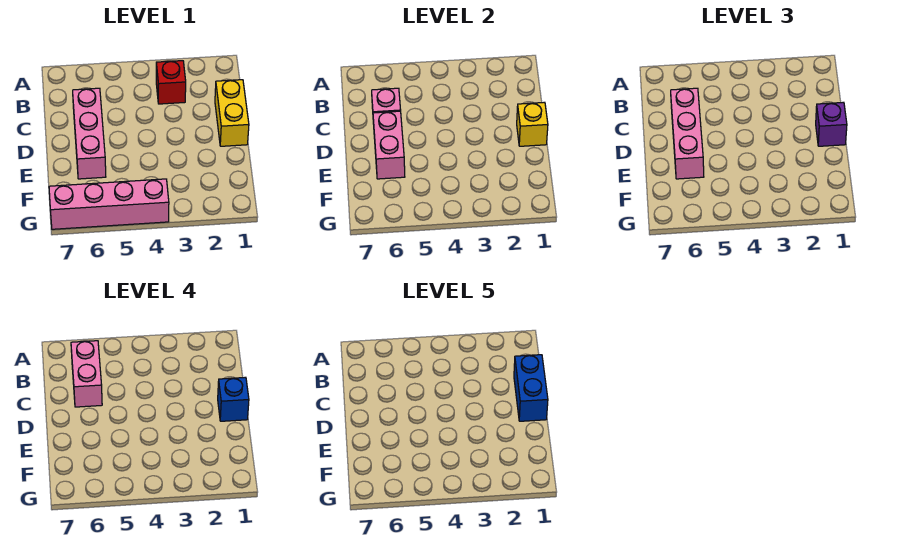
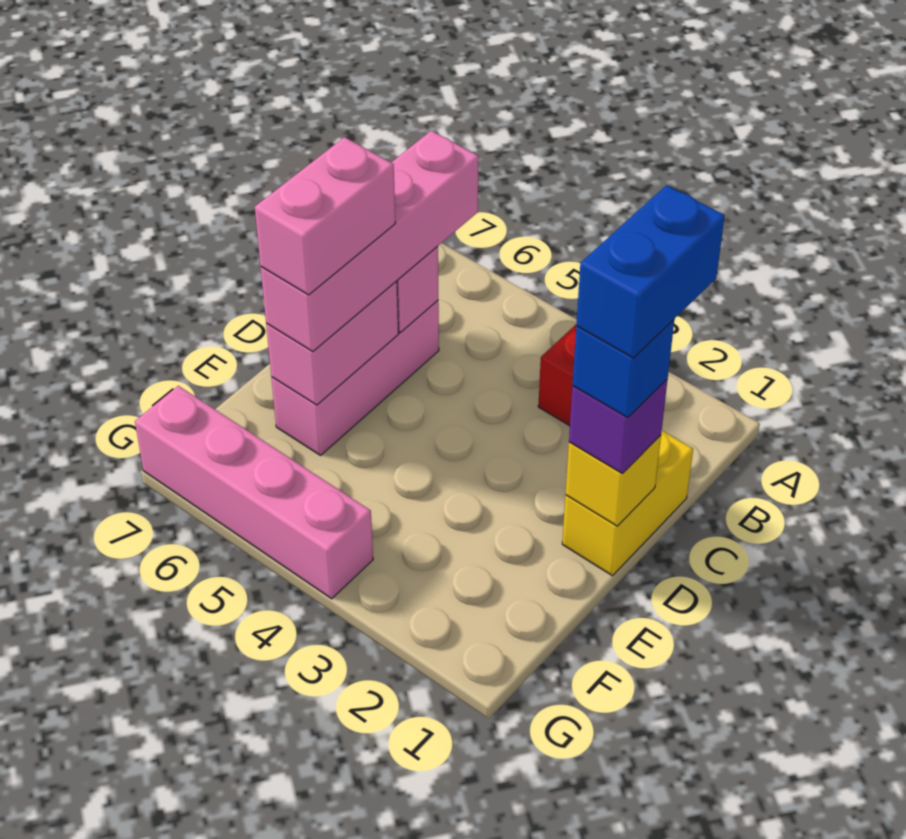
pink brick B6:C6 level 4 -> pink brick D6:E6 level 4
pink brick C6:E6 level 3 -> pink brick B6:E6 level 3

